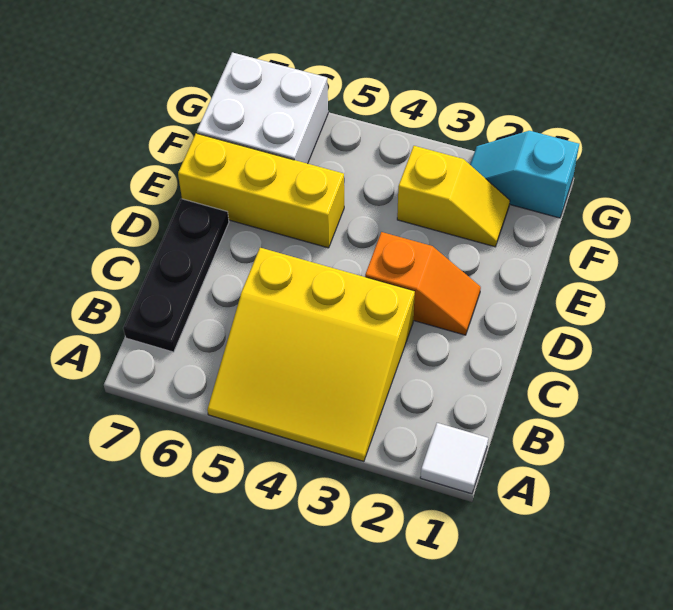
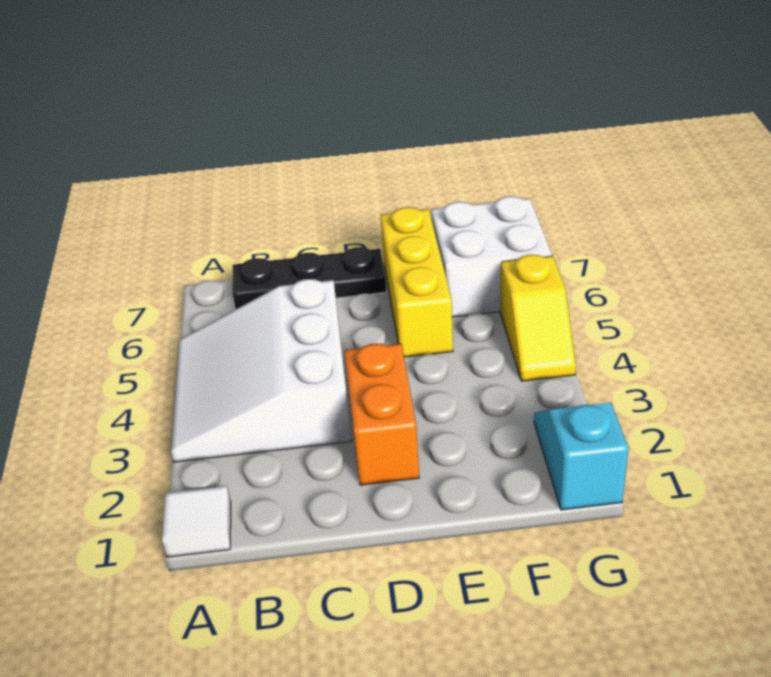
yellow slope A3:C5 level 1 top C -> white slope A3:C5 level 1 top C
orange slope D2:D3 level 1 top 3 -> orange brick D2:D3 level 1
yellow slope F2:F3 level 1 top 3 -> yellow slope G4:G5 level 1 top 5

